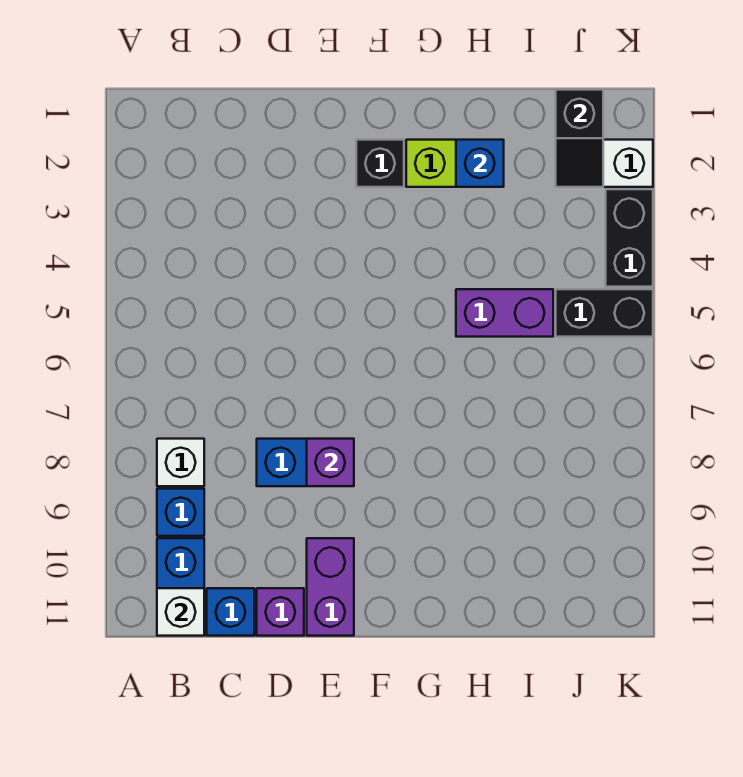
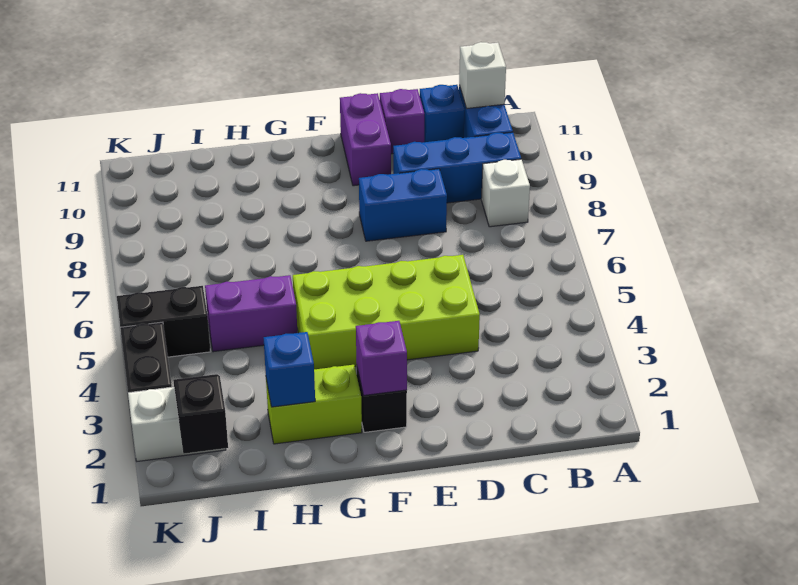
blue brick B9 level 1 -> blue brick B9:D9 level 1
none -> lime brick D4:G5 level 1
purple brick E8 level 2 -> purple brick F2 level 2

